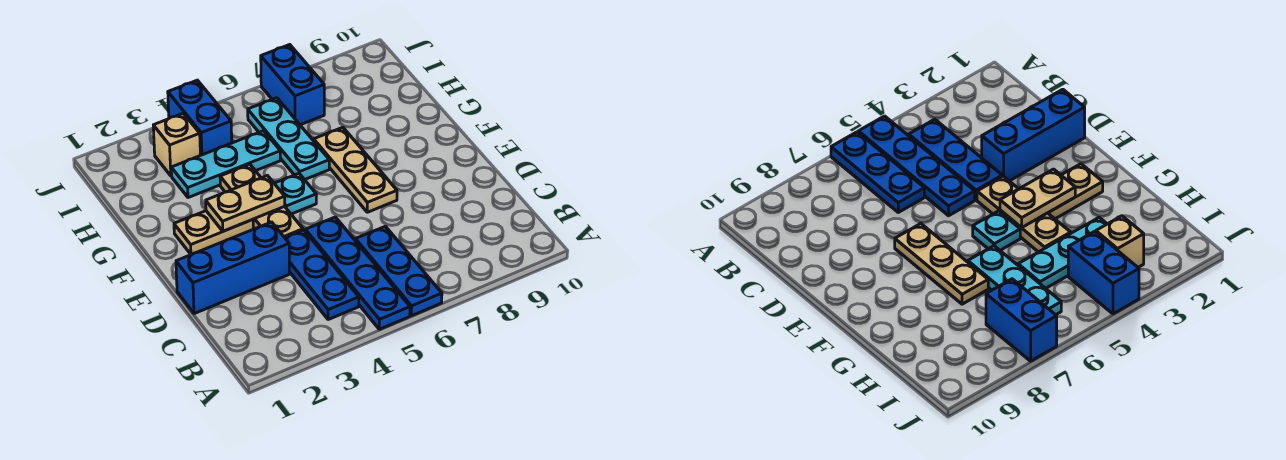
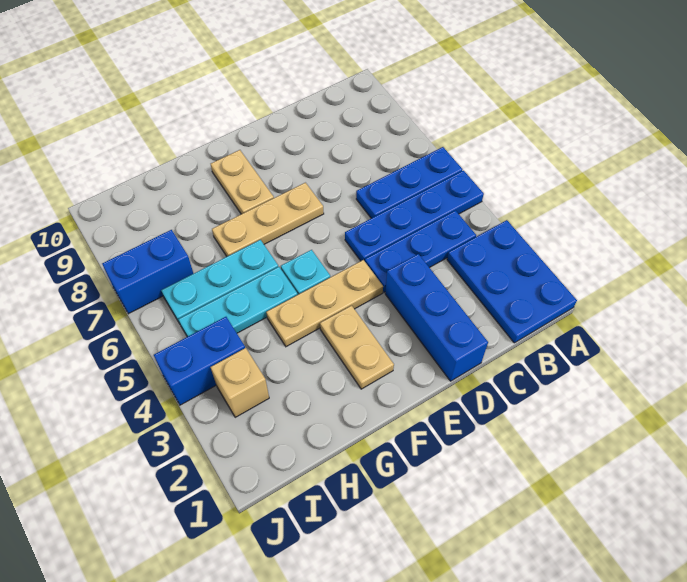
none -> blue plate A1:B3 level 1
tan plate F3:F4 level 2 -> tan plate F8:F9 level 1
cyan plate H3:H5 level 1 -> cyan plate G5:I5 level 1

